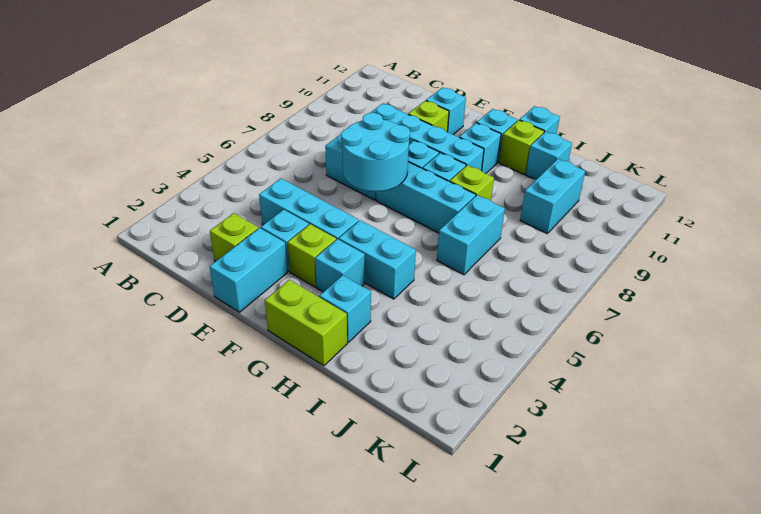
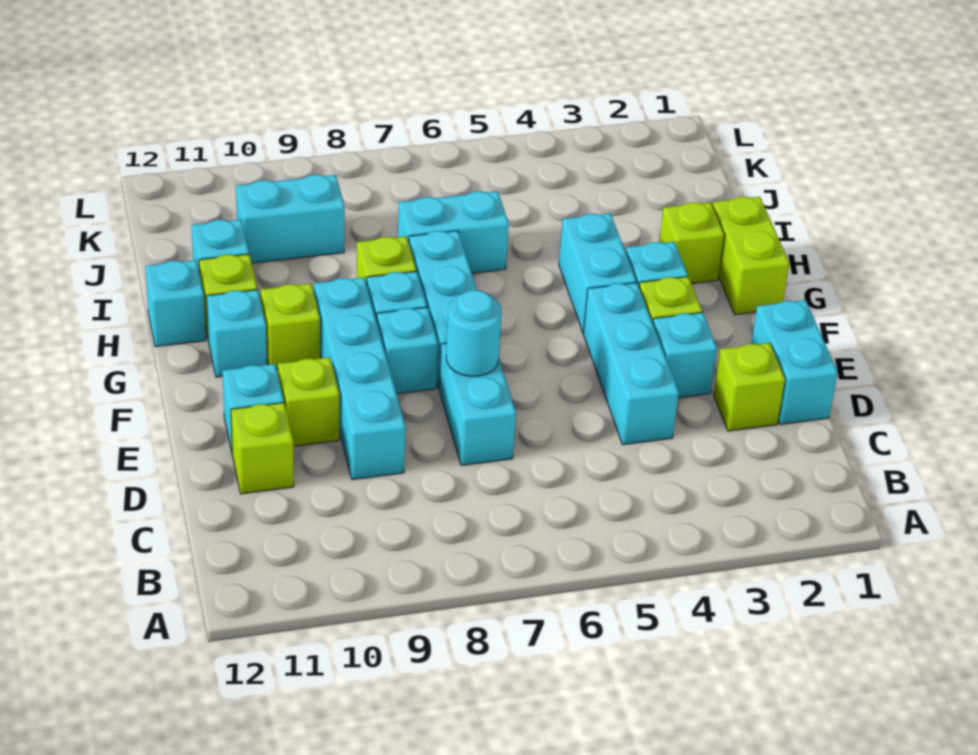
none -> lime brick D11 level 1
cyan brick E1:E2 level 1 -> cyan brick D1:E1 level 1
cyan round brick E6:F7 level 2 -> cyan round brick E7 level 2
cyan brick G10 level 1 -> lime brick G10 level 1
cyan brick H2 level 1 -> lime brick H2 level 1

